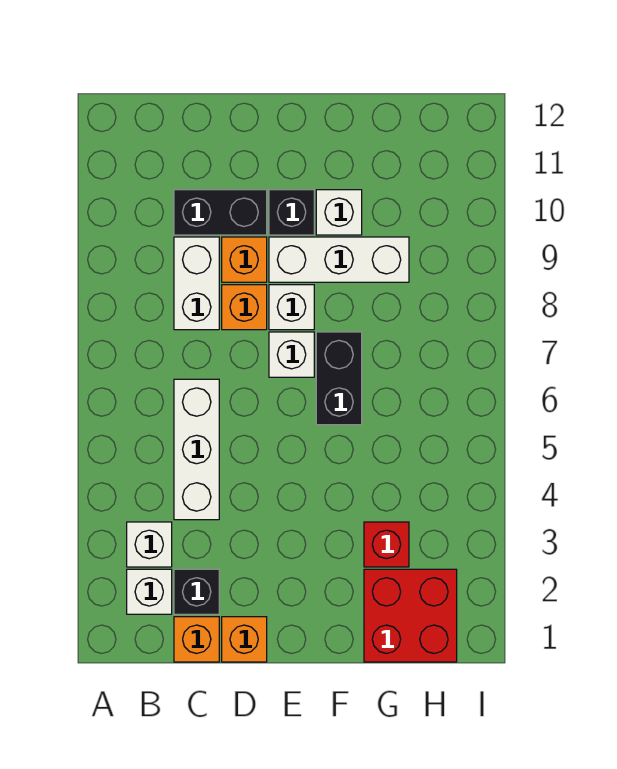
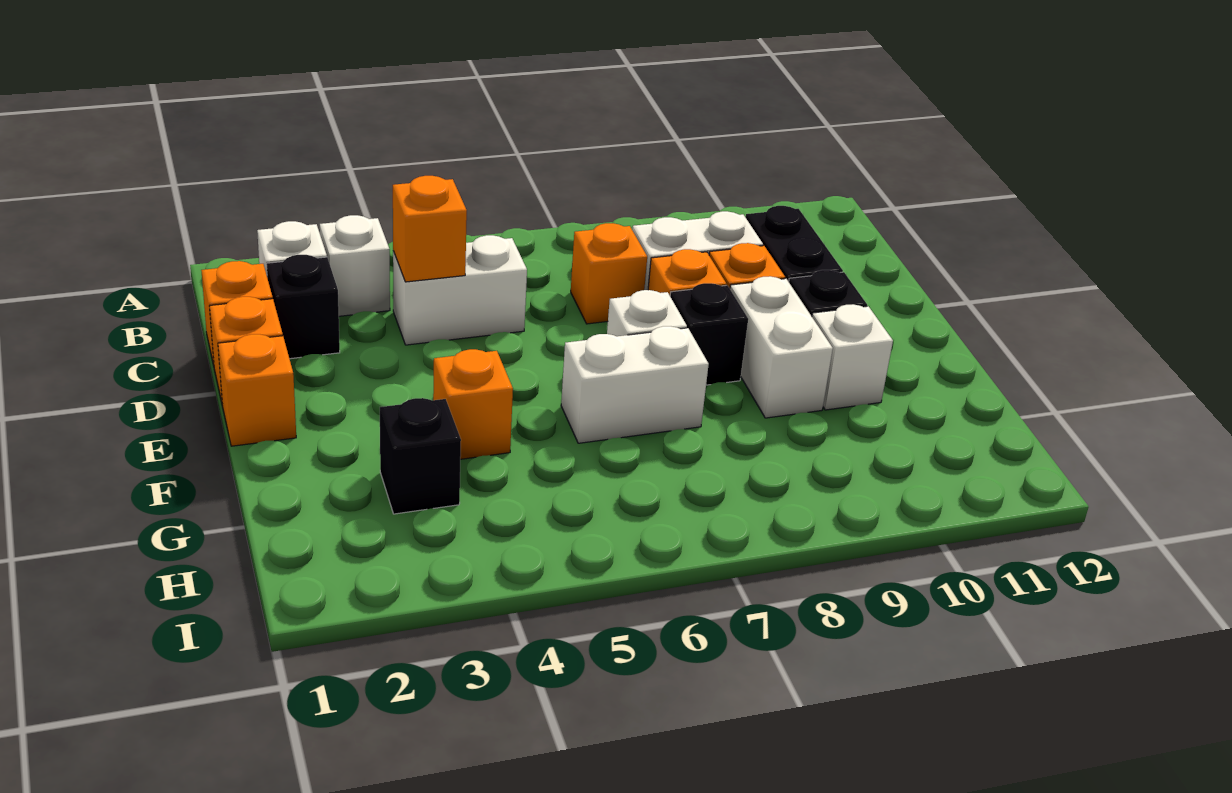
white brick C4:C6 level 1 -> white brick C4:C5 level 1
none -> orange brick C4 level 2
none -> orange brick C7 level 1
none -> orange brick E1 level 1
white brick E8 level 1 -> black brick E8 level 1
white brick E9:G9 level 1 -> white brick E9:F9 level 1
none -> orange brick F4 level 1
black brick F6:F7 level 1 -> white brick F6:F7 level 1
red brick G1:H2 level 1 -> none
red brick G3 level 1 -> black brick G3 level 1

